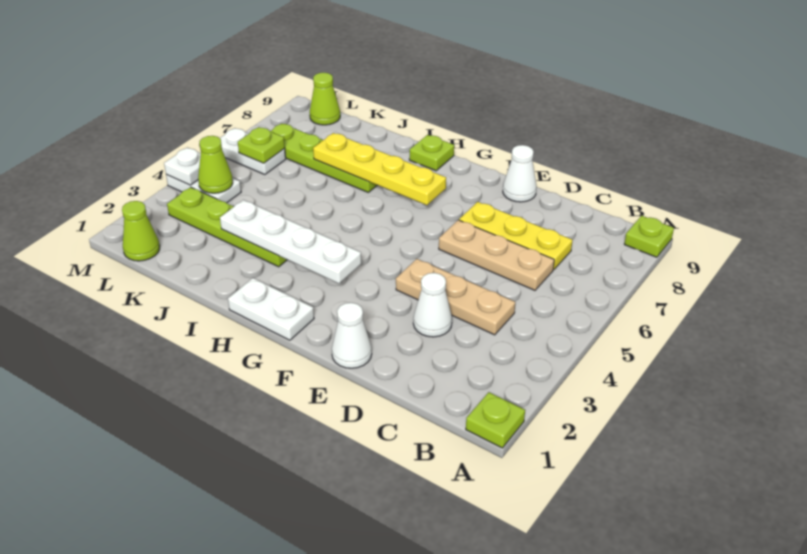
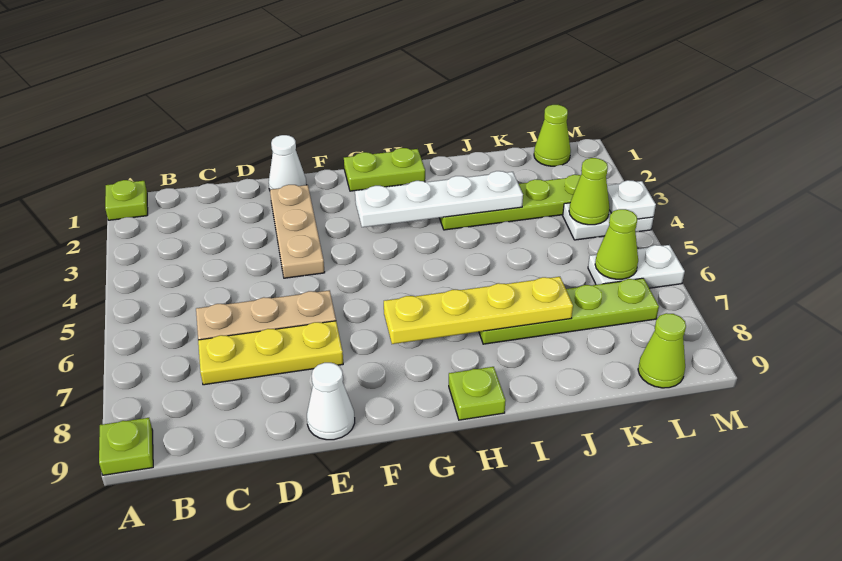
tan plate C4:E4 level 1 -> tan plate E2:E4 level 1
white cone D3 level 1 -> none
white plate G1:H1 level 1 -> lime plate G1:H1 level 1
lime plate L6 level 2 -> lime cone L6 level 2

